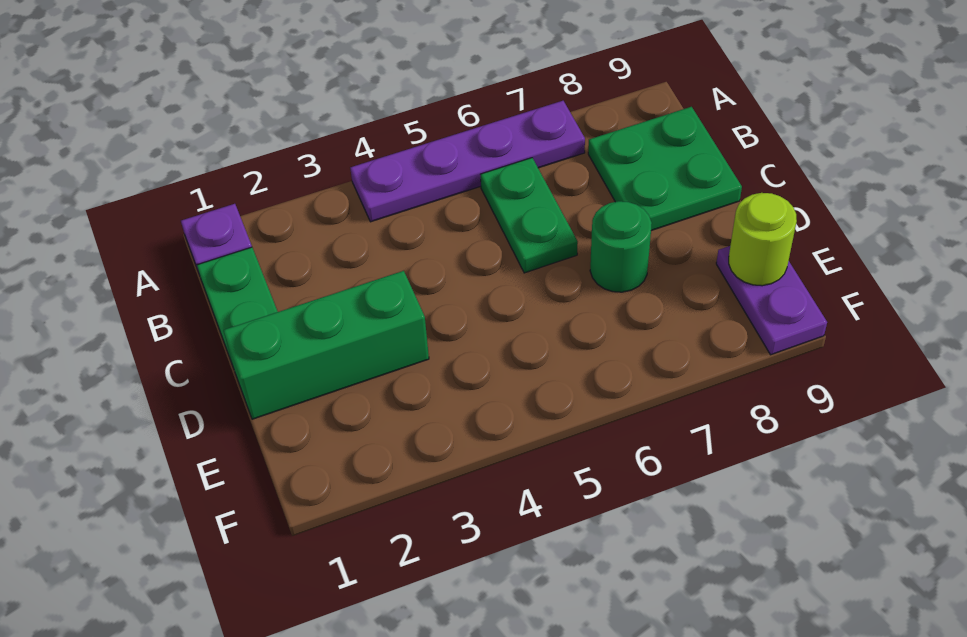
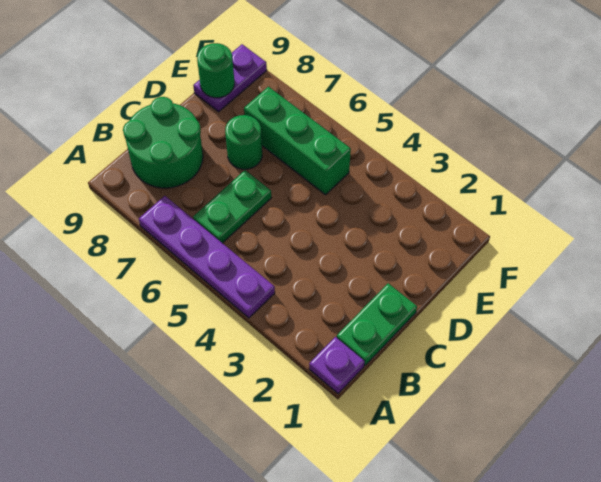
green plate B8:C9 level 1 -> green round brick B8:C9 level 1
green brick D1:D3 level 1 -> green brick E5:E7 level 1
lime round brick E9 level 2 -> green round brick E9 level 2

